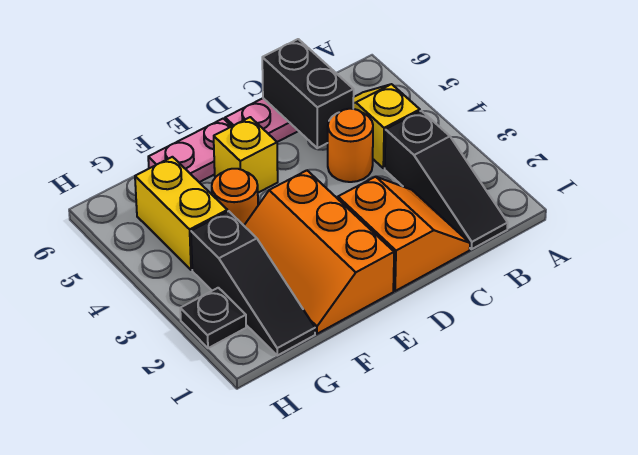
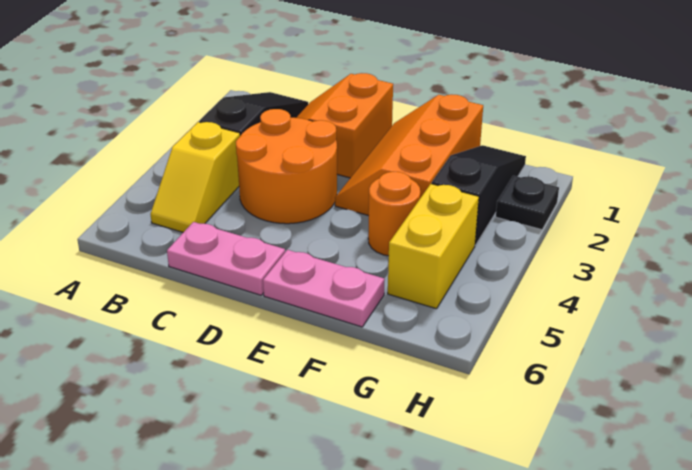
orange round brick C4 level 1 -> orange round brick C3:D4 level 1
black brick C5:C6 level 2 -> none
orange slope E1:F3 level 1 top E -> orange slope E1:F3 level 1 top F
yellow brick E5 level 1 -> none

